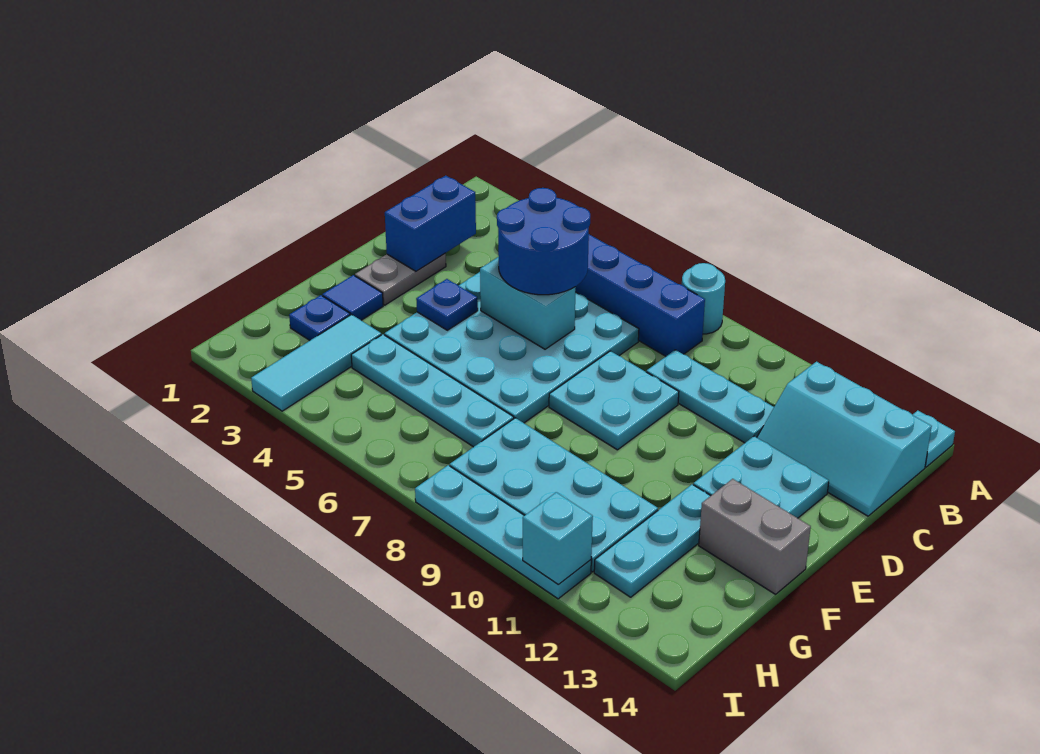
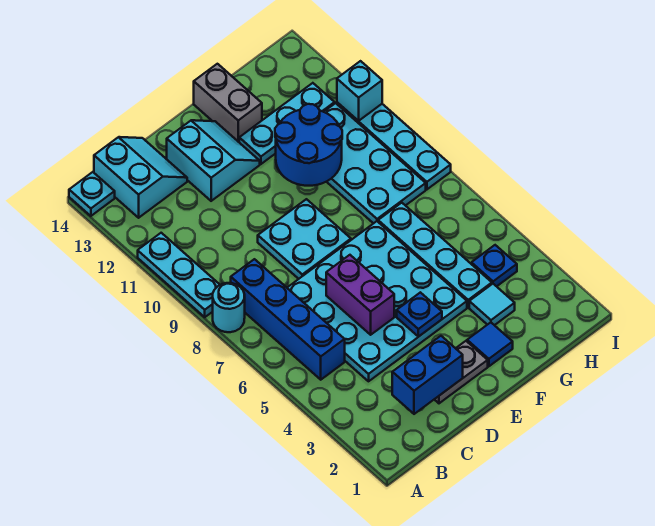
cyan slope B12:C14 level 1 top B -> cyan slope B13:C14 level 1 top B
blue round brick C5:D6 level 3 -> blue round brick F10:G11 level 2
cyan plate C9:C11 level 1 -> cyan plate A9:A11 level 1
cyan brick D5:D6 level 2 -> purple brick D5:D6 level 2
cyan plate D12:E13 level 1 -> cyan slope D12:E13 level 1 top D
blue plate G2 level 1 -> blue plate H4 level 1
cyan tile G3:I3 level 1 -> cyan tile G3 level 1

